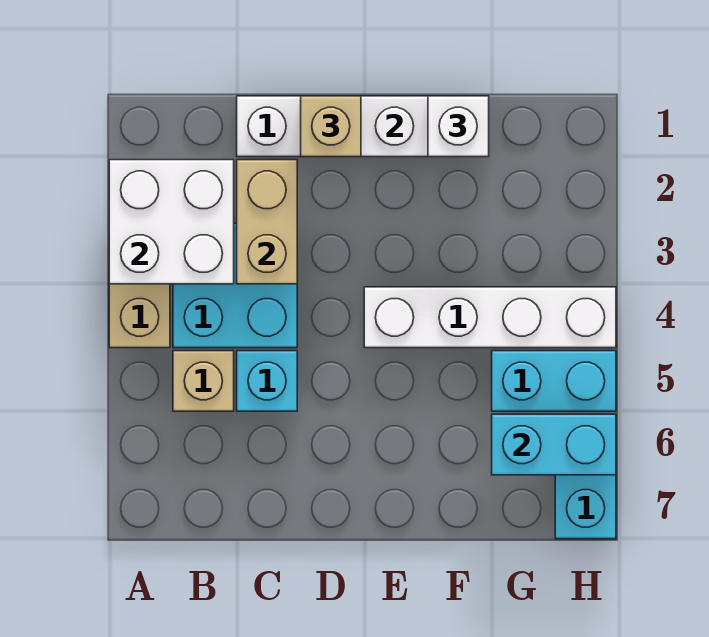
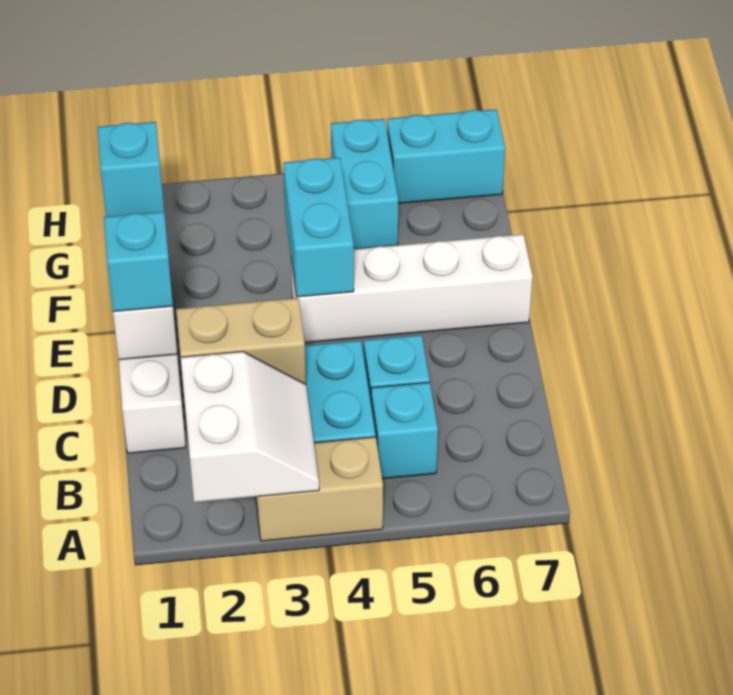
white brick A2:B3 level 2 -> white slope A2:B3 level 2 top 2
tan brick B5 level 1 -> cyan brick B5 level 1
tan brick D1 level 3 -> cyan brick D1 level 3
white brick E4:H4 level 1 -> white brick E4:E7 level 1
white brick F1 level 3 -> cyan brick F1 level 3
cyan brick G6:H6 level 2 -> cyan brick E4:F4 level 2

